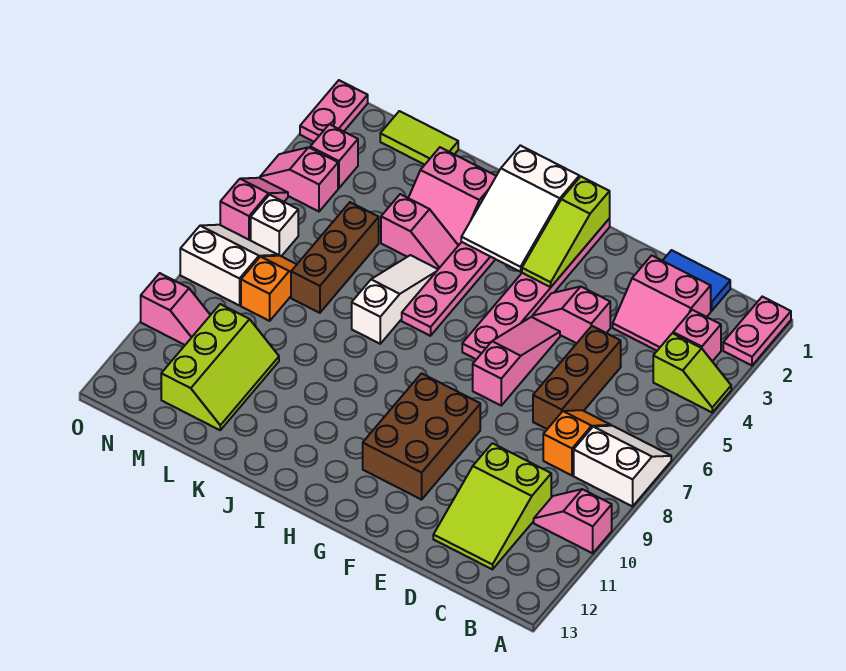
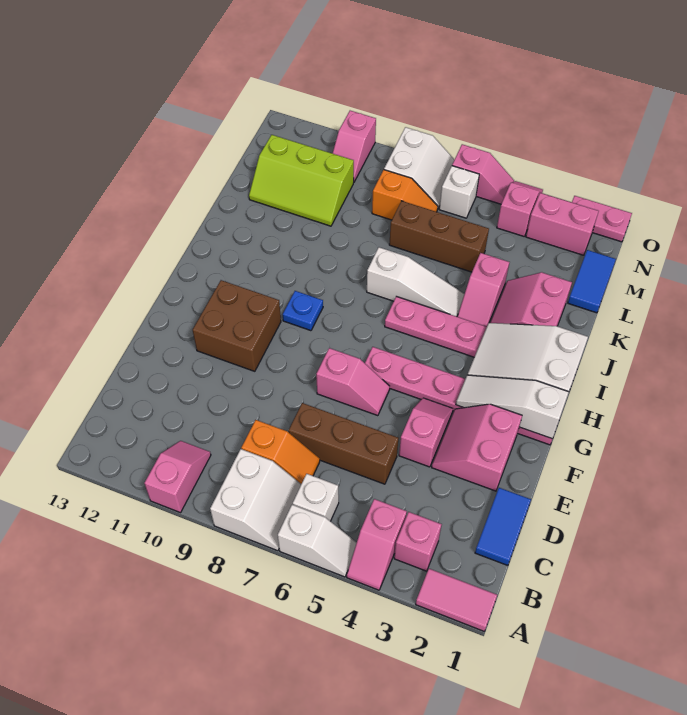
pink plate A1:A2 level 1 -> pink tile A1:A2 level 1
lime slope A4:B4 level 1 top B -> pink slope A4:B4 level 1 top B
none -> white slope A5:A6 level 1 top 6
none -> white brick B6 level 1
pink slope C2:D3 level 1 top 2 -> pink slope E2:F3 level 1 top 2
lime slope C10:D12 level 1 top 10 -> none
pink slope F5:F7 level 1 top 7 -> pink slope F6:F7 level 1 top 7
brown brick F9:G11 level 1 -> brown brick F10:G11 level 1
lime slope G1:G3 level 2 top 1 -> white slope G1:G3 level 2 top 1
none -> blue plate H9 level 1
lime tile L1:M1 level 1 -> blue tile L1:M1 level 1
pink brick N3 level 1 -> pink brick N2:N3 level 1

